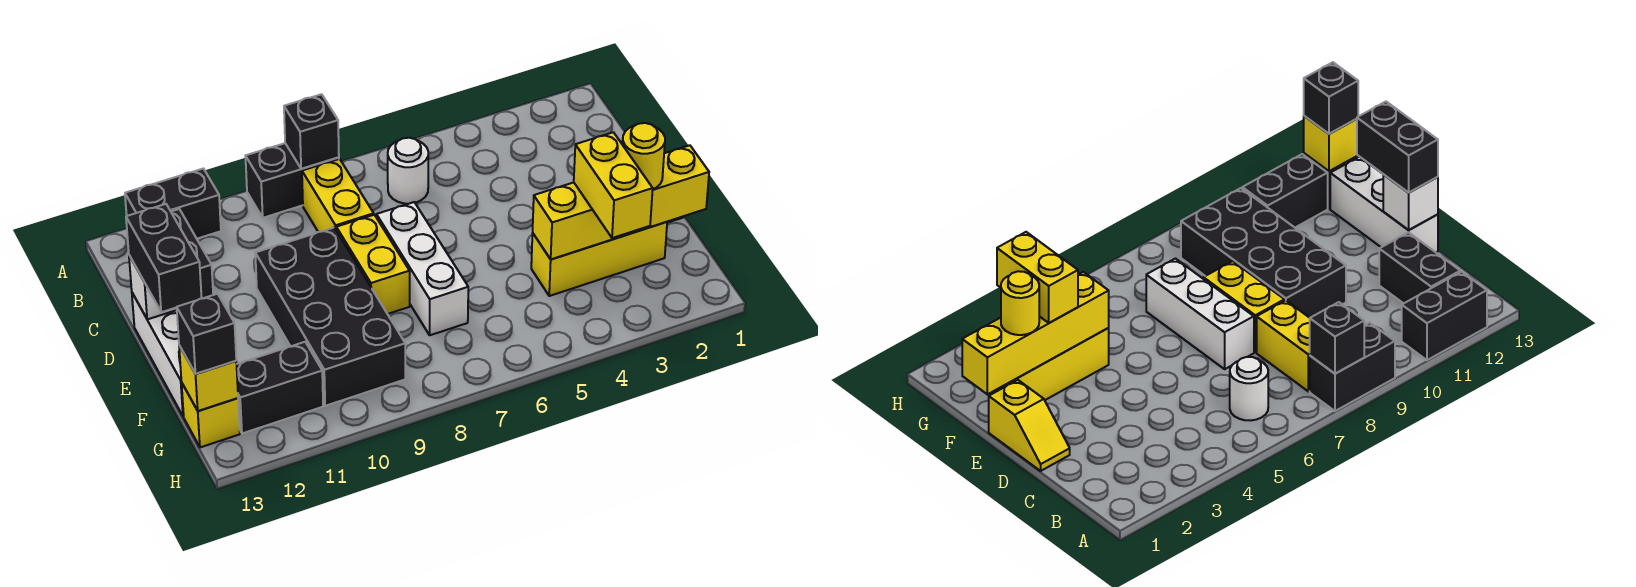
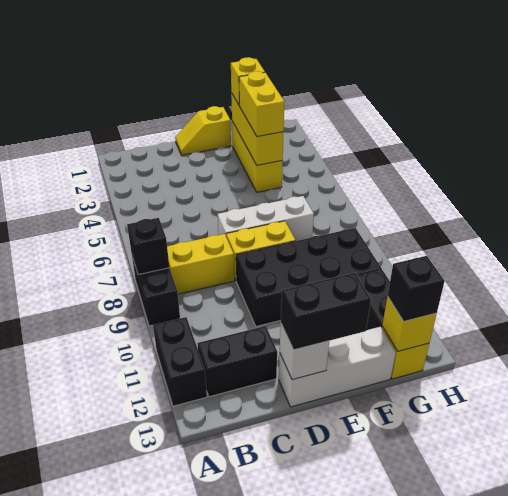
white round brick B6 level 1 -> none
yellow brick F1:F4 level 2 -> yellow brick F2:F4 level 2
yellow round brick F2 level 3 -> yellow brick F2 level 3
yellow brick F3:G3 level 3 -> yellow brick F3:F4 level 3

